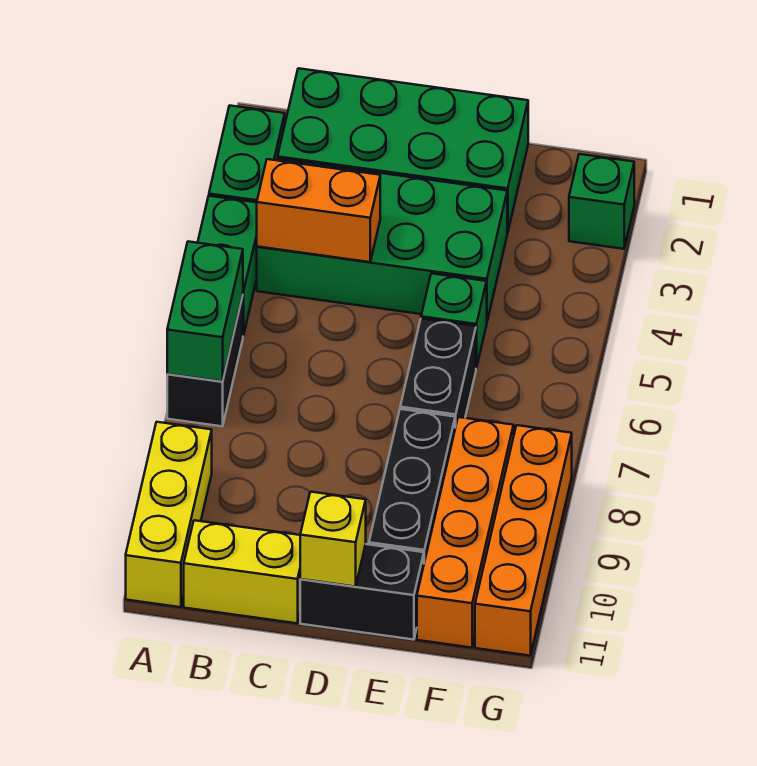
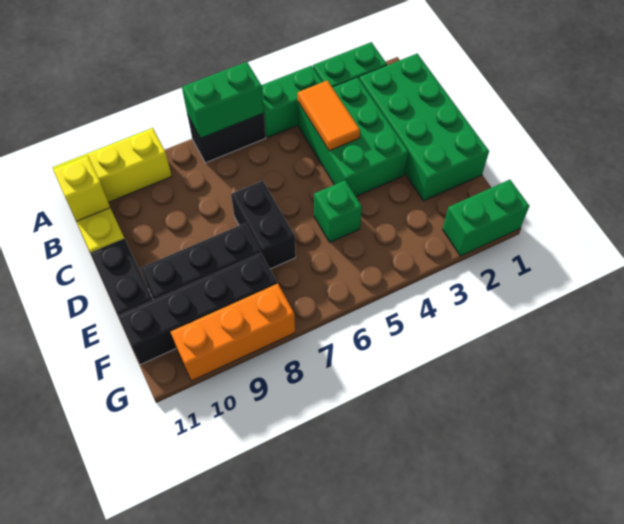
green brick B3:E4 level 1 -> green brick B3:D4 level 1
orange brick B4:C4 level 2 -> orange tile B4:C4 level 2
yellow brick D11 level 2 -> yellow brick B11 level 2
black brick E6:E7 level 1 -> black brick D7:E7 level 1
orange brick F8:F11 level 1 -> black brick F8:F11 level 1
green brick G2 level 1 -> green brick G1:G2 level 1
orange brick G8:G11 level 1 -> orange brick G8:G10 level 1

